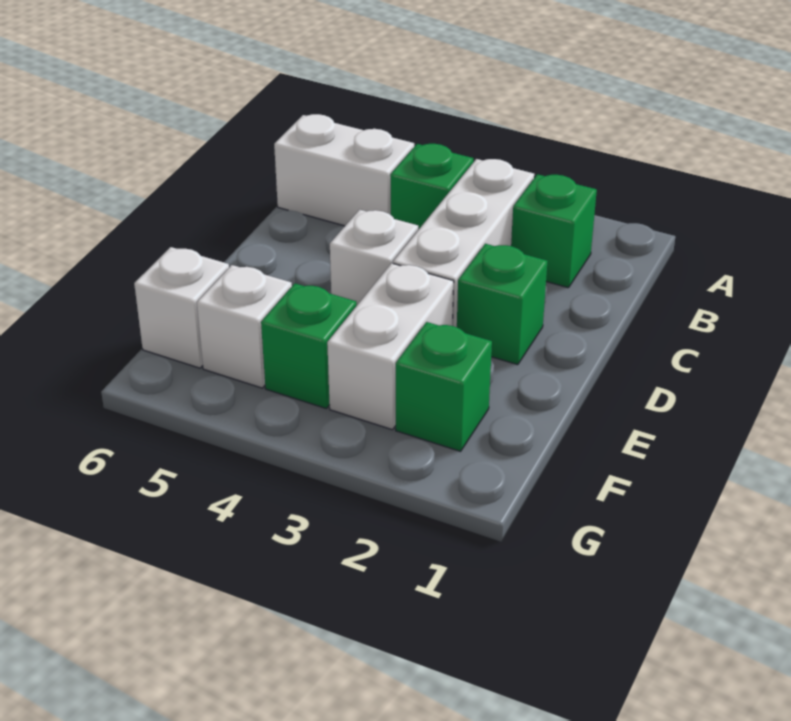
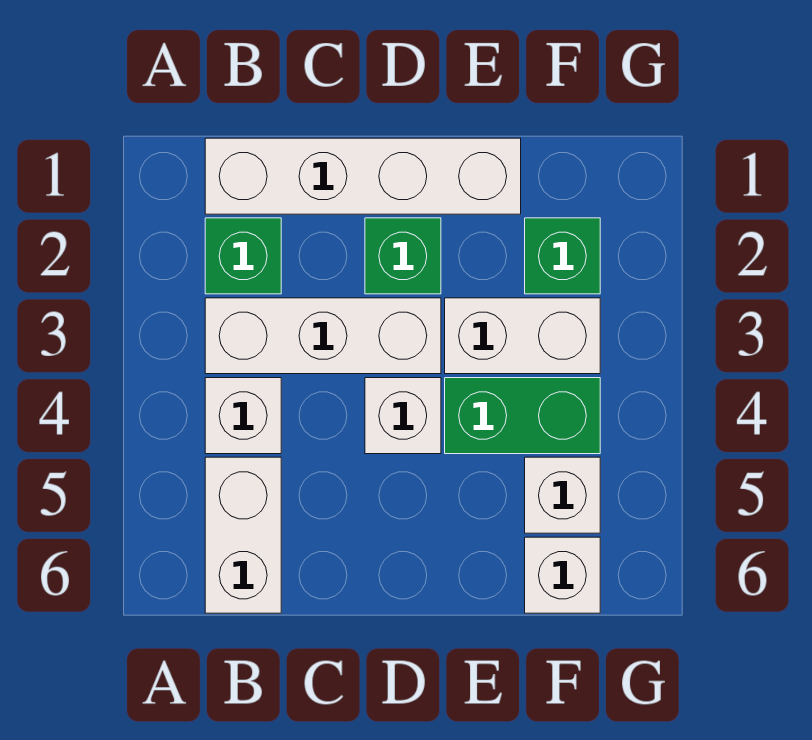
none -> white brick B1:E1 level 1
green brick B4 level 1 -> white brick B4 level 1
green brick F4 level 1 -> green brick E4:F4 level 1

